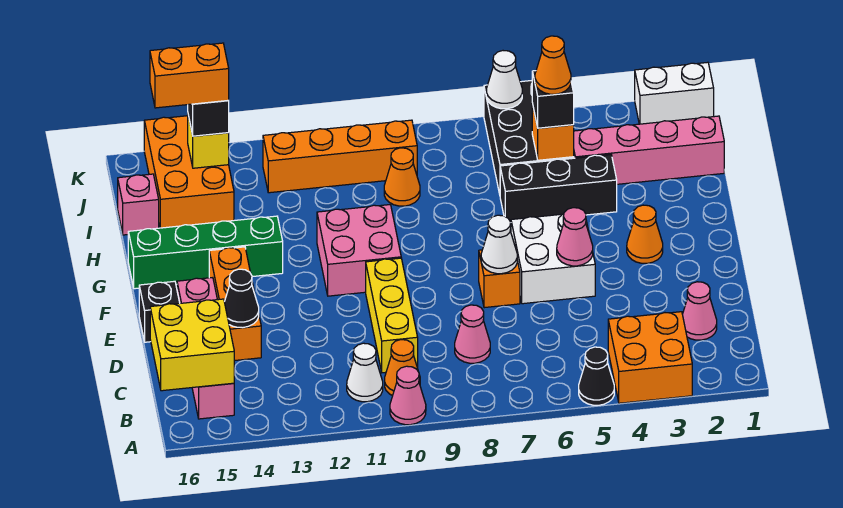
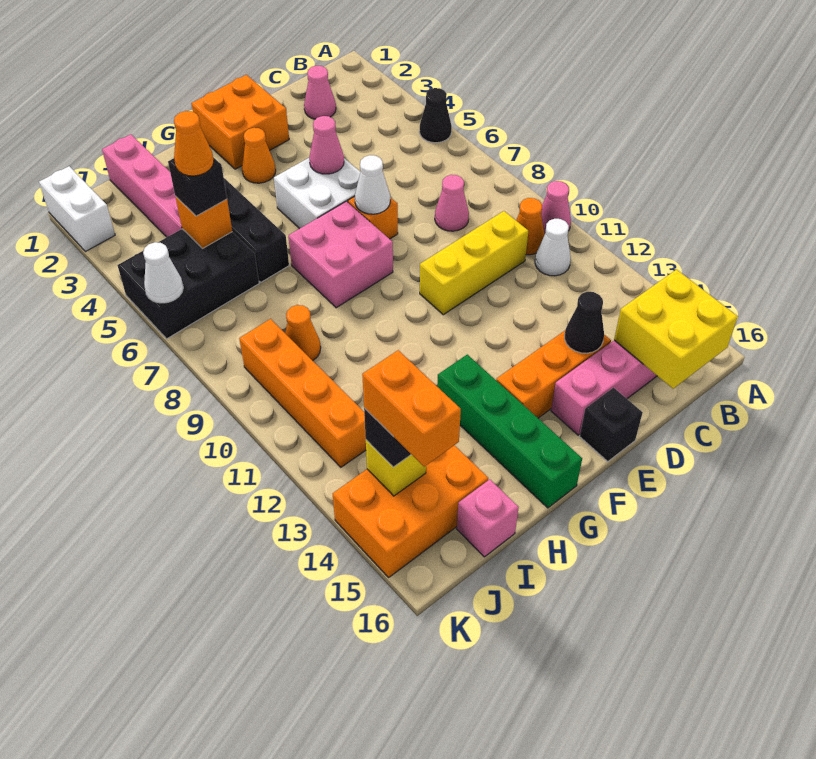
orange brick A3:B4 level 1 -> orange brick E1:F2 level 1
pink brick F10:G11 level 1 -> pink brick F7:G8 level 1

